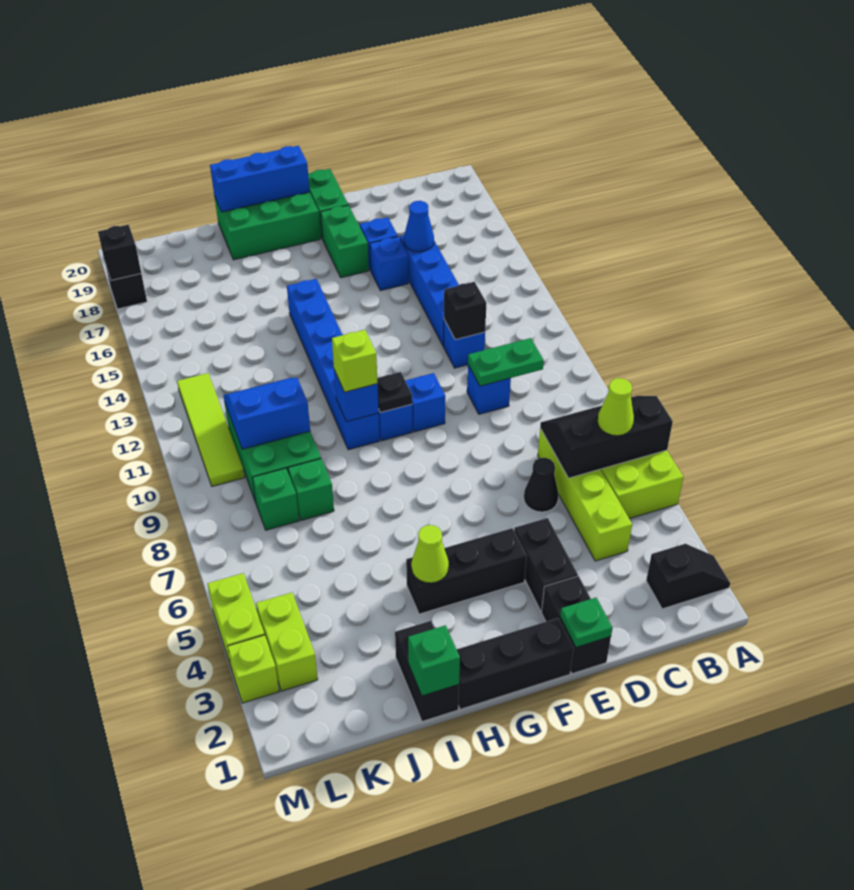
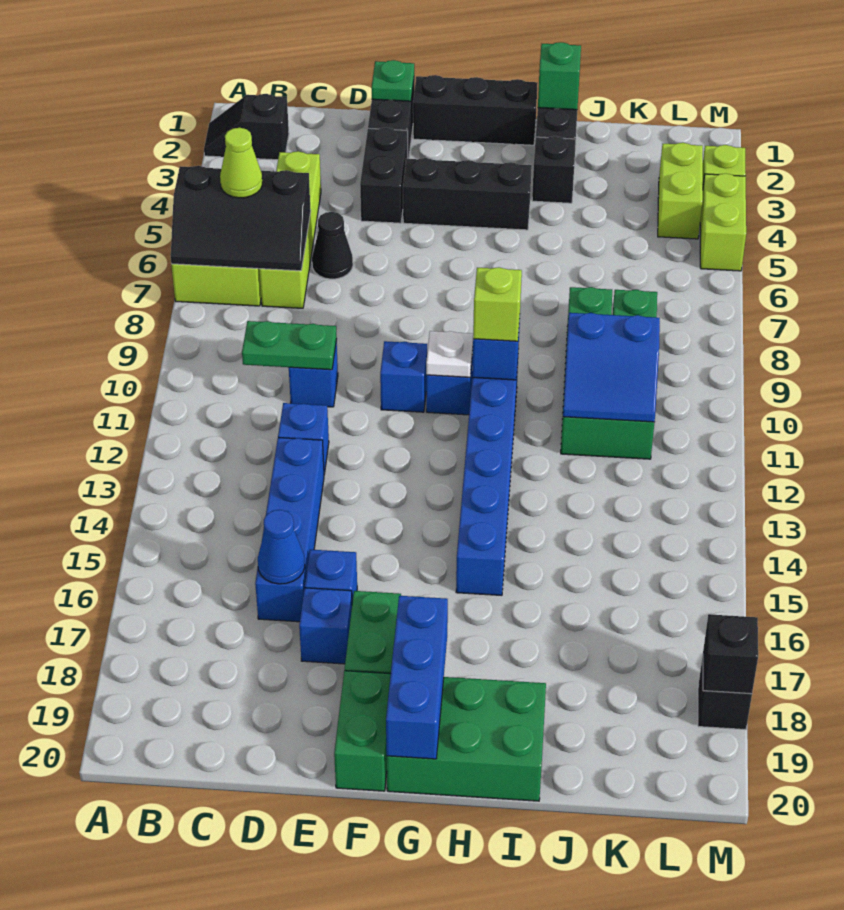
black brick D12 level 2 -> black brick I3 level 1
black plate G10 level 2 -> white plate G10 level 2
blue brick G20:I20 level 2 -> blue brick G18:G20 level 2
lime cone H4 level 2 -> none
lime tile L10:L13 level 1 -> none

